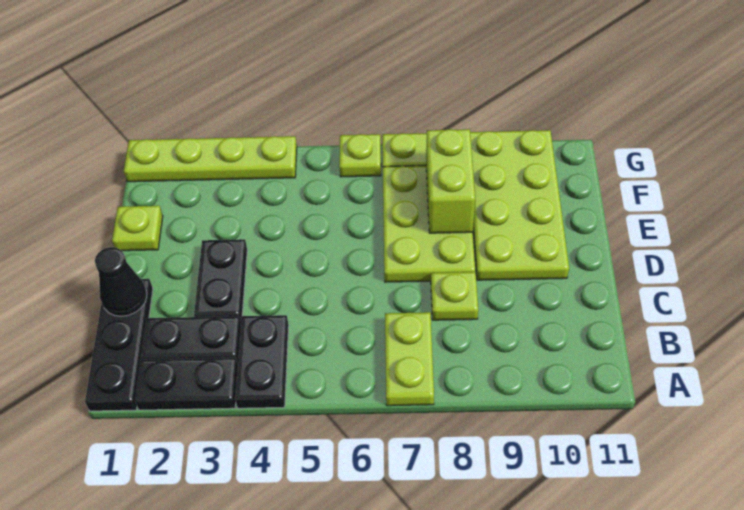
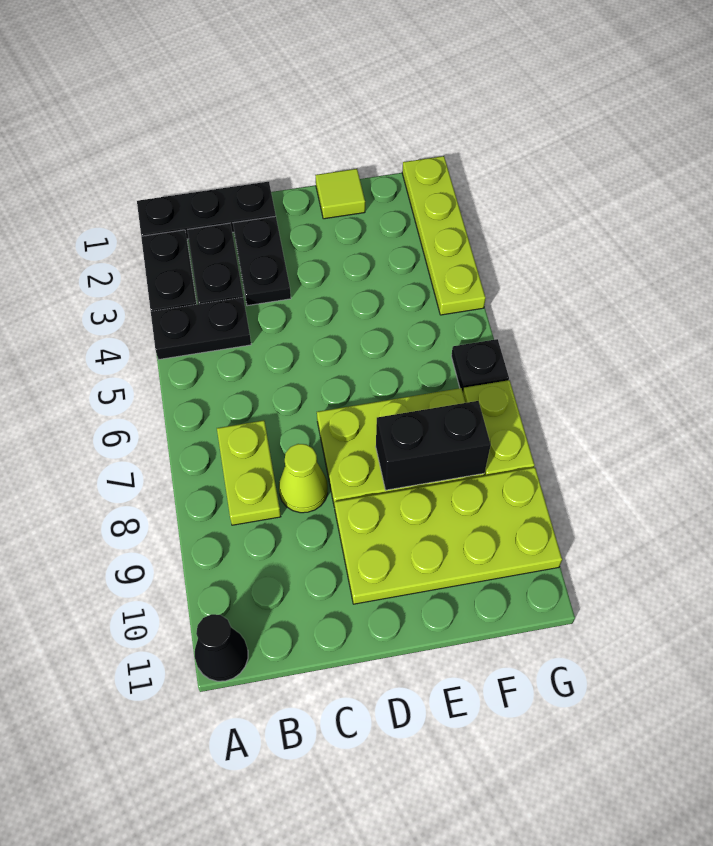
lime plate A7:B7 level 1 -> lime plate B7:B8 level 1
black cone C1 level 2 -> black cone A11 level 1
black plate C3:D3 level 1 -> black plate C2:C3 level 1
lime plate C8 level 1 -> lime cone C8 level 1
lime plate E1 level 1 -> lime tile E1 level 1
lime brick E8:F8 level 2 -> black brick E8:F8 level 2
lime plate G6 level 1 -> black plate G6 level 1

